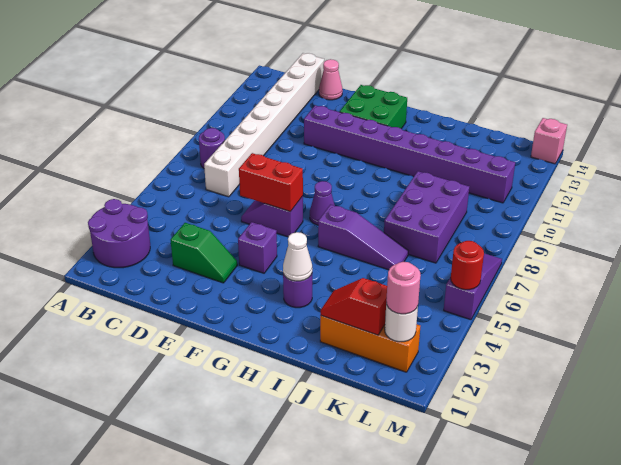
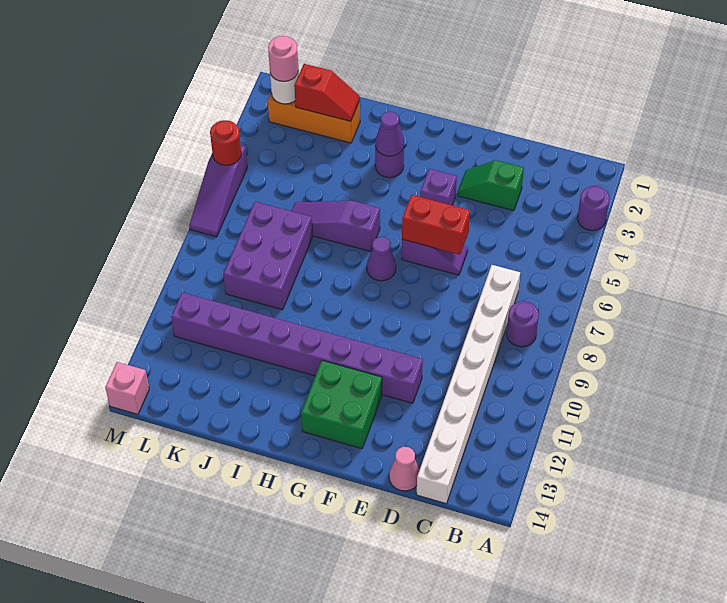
purple round brick A2:B3 level 1 -> purple round brick A3 level 1
white cone H3 level 2 -> purple cone H3 level 2

